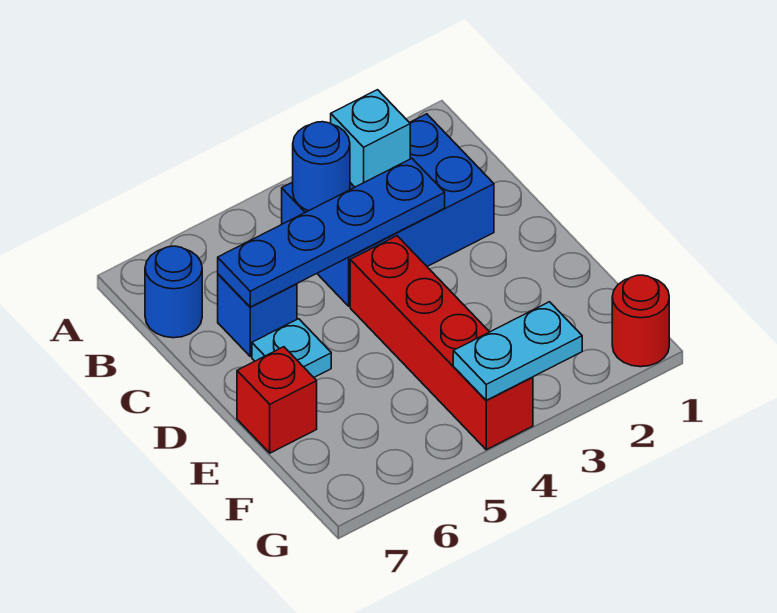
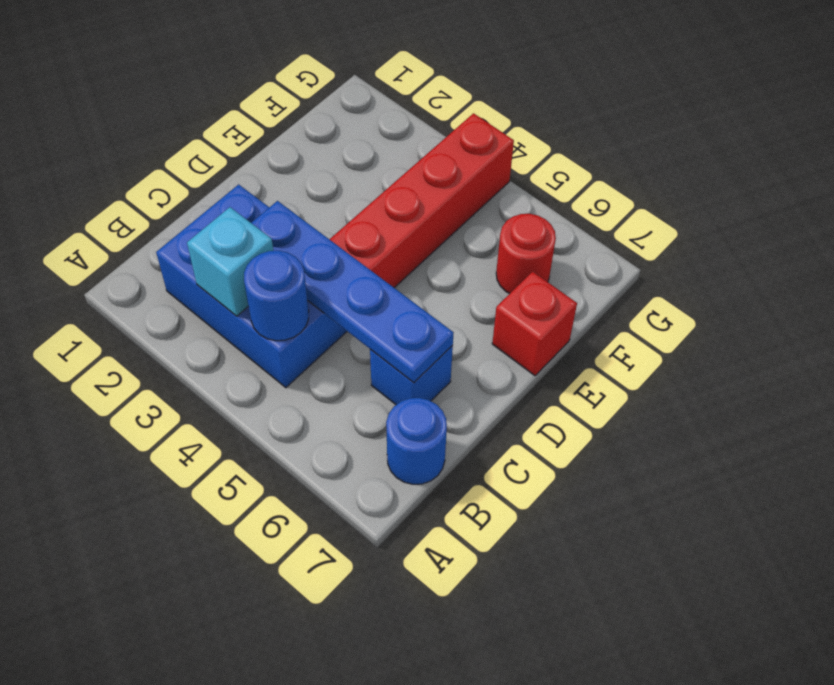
cyan plate D6 level 1 -> none
red round brick G1 level 1 -> red round brick F6 level 1
cyan plate G3:G4 level 2 -> none

